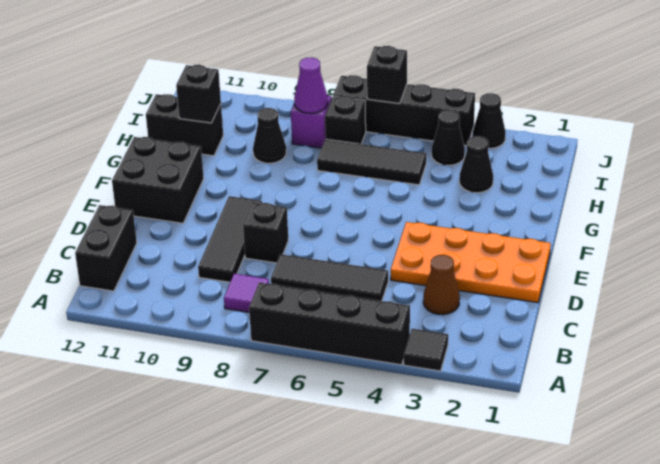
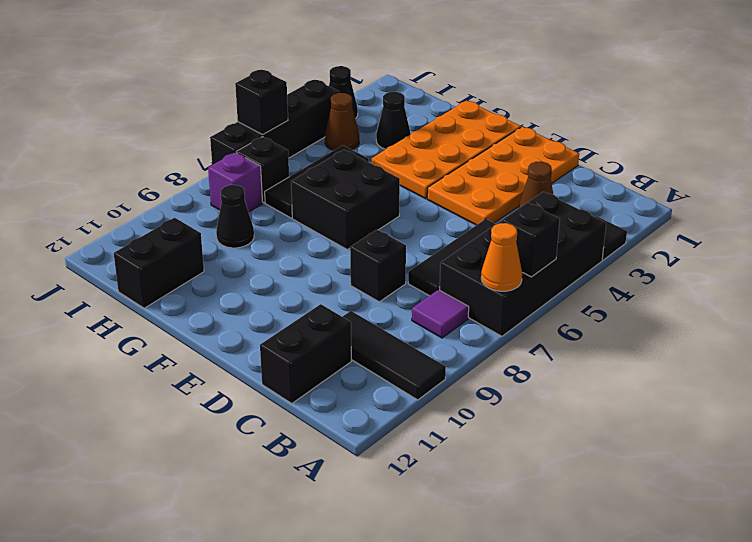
black brick A4:A7 level 1 -> black brick A4:B7 level 1
none -> orange cone A7 level 2
black brick B12:C12 level 1 -> black brick C11:C12 level 1
black tile C9:E9 level 1 -> black tile A10:C10 level 1
black brick E11:F12 level 1 -> black brick F6:G7 level 1
none -> orange plate F1:G4 level 1
black brick H11 level 2 -> black brick A6 level 2
black cone I4 level 1 -> brown cone I4 level 1
purple cone I8 level 2 -> none

